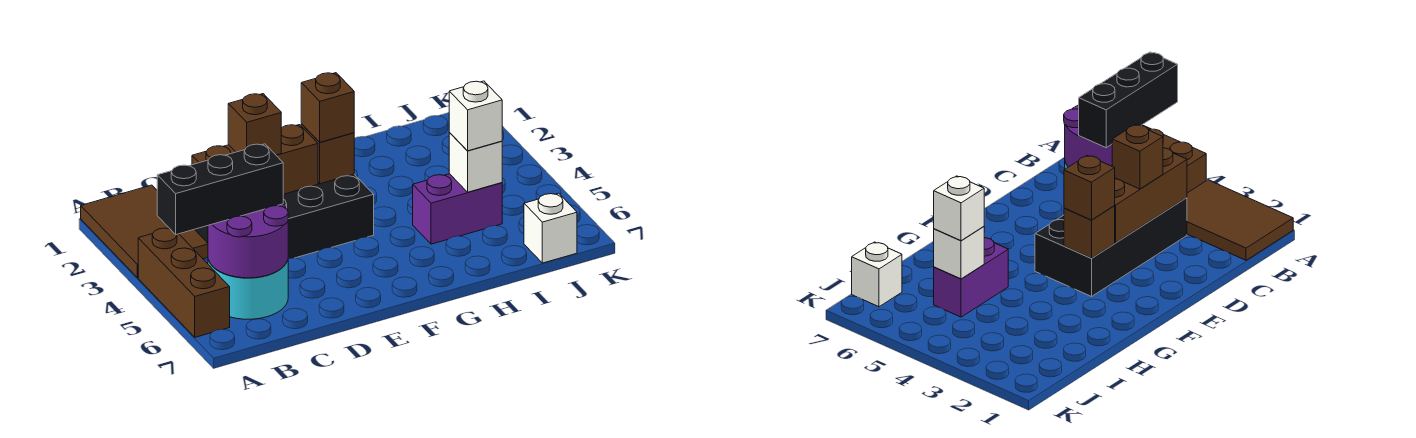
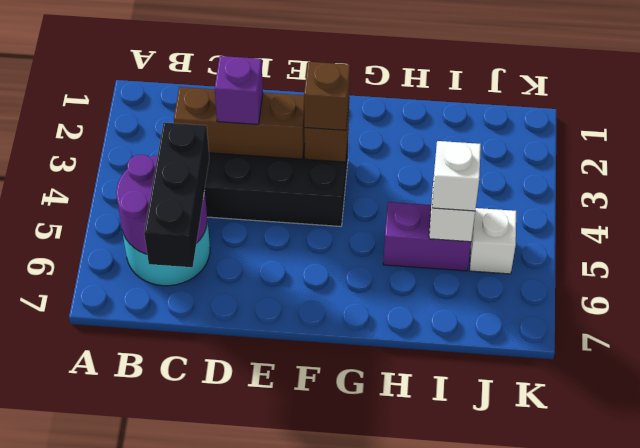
brown tile A1:B3 level 1 -> none
brown brick A4:A6 level 1 -> none
black brick A5:C5 level 3 -> black brick C5:C7 level 3
brown brick D3 level 3 -> purple brick D3 level 3
white brick J7 level 1 -> white brick J5 level 1

